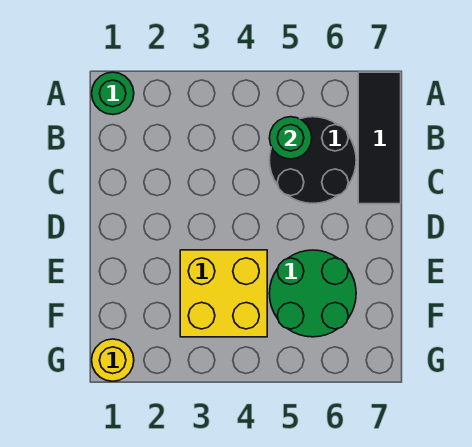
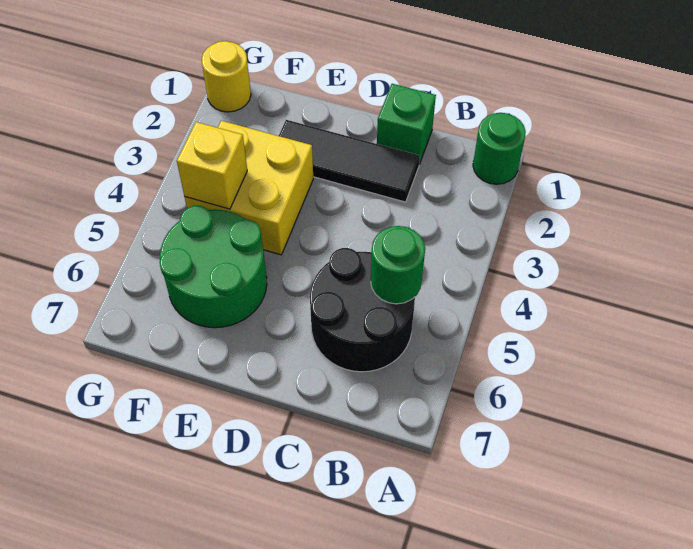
black tile A7:C7 level 1 -> black tile C2:E2 level 1
none -> green brick C1 level 1
none -> yellow brick F4 level 2

